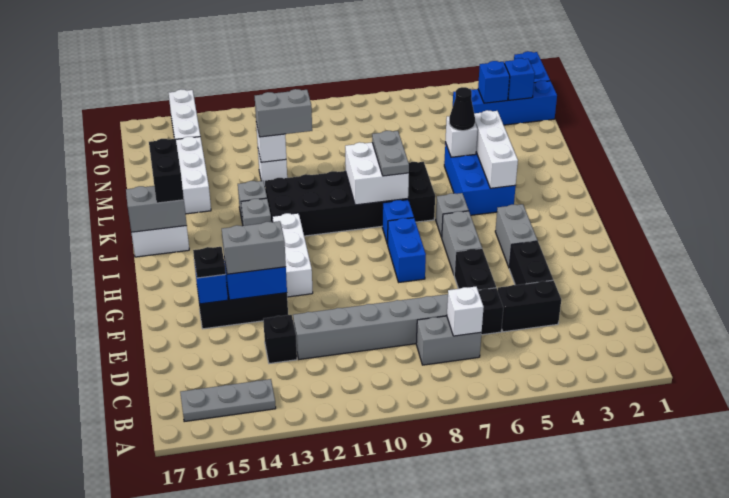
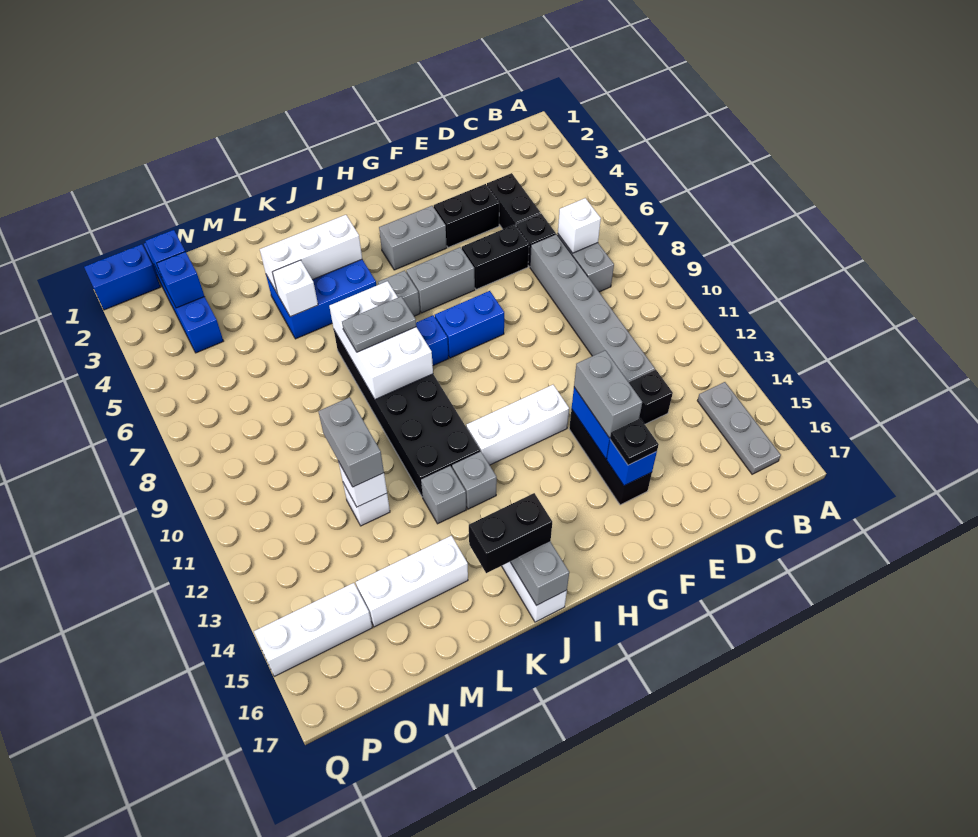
white brick J8:K9 level 2 -> white brick J7:K9 level 2
black cone L5 level 3 -> none

